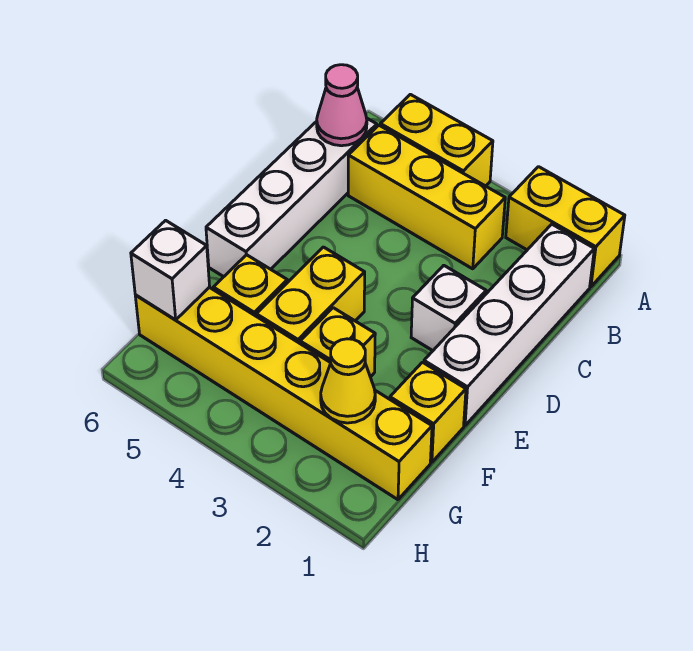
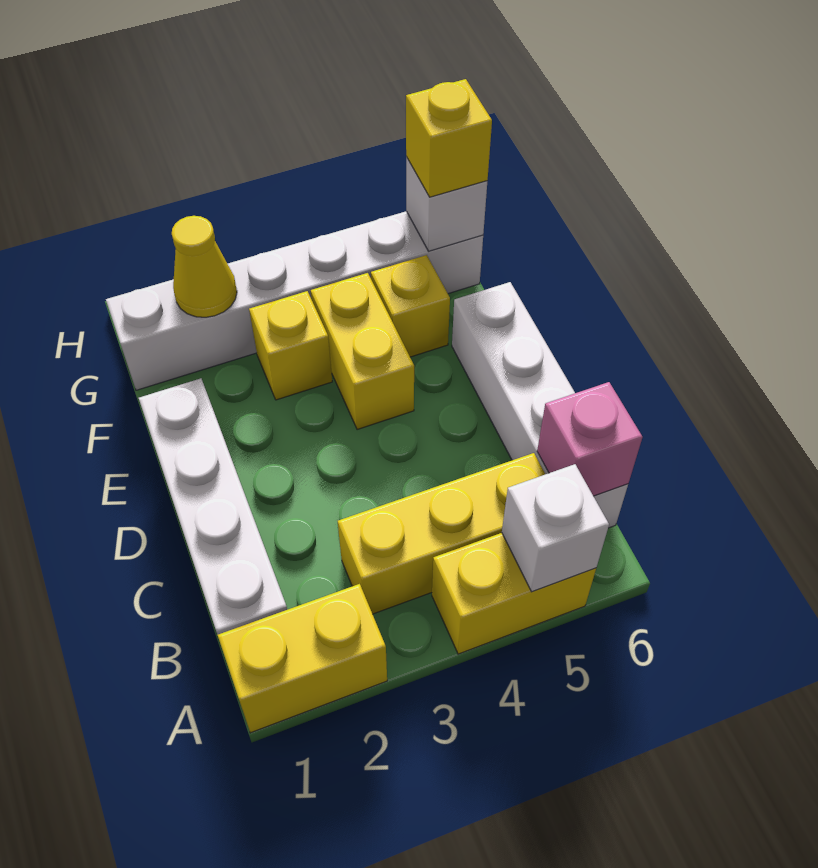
pink cone B6 level 2 -> pink brick B6 level 2
white brick D2 level 1 -> white brick A5 level 2
yellow brick F1 level 1 -> yellow brick G6 level 3
yellow brick G1:G6 level 1 -> white brick G1:G6 level 1

